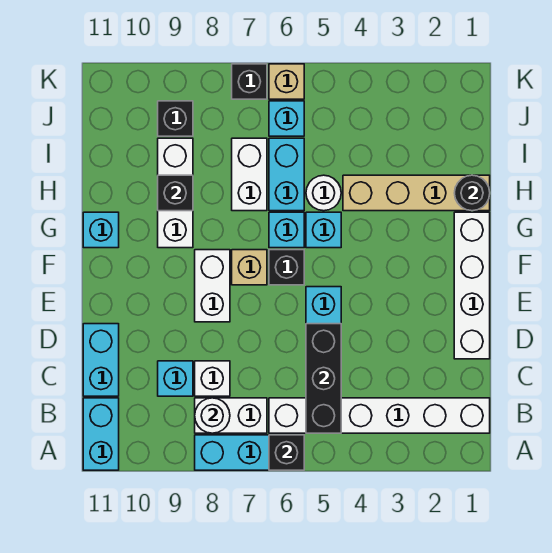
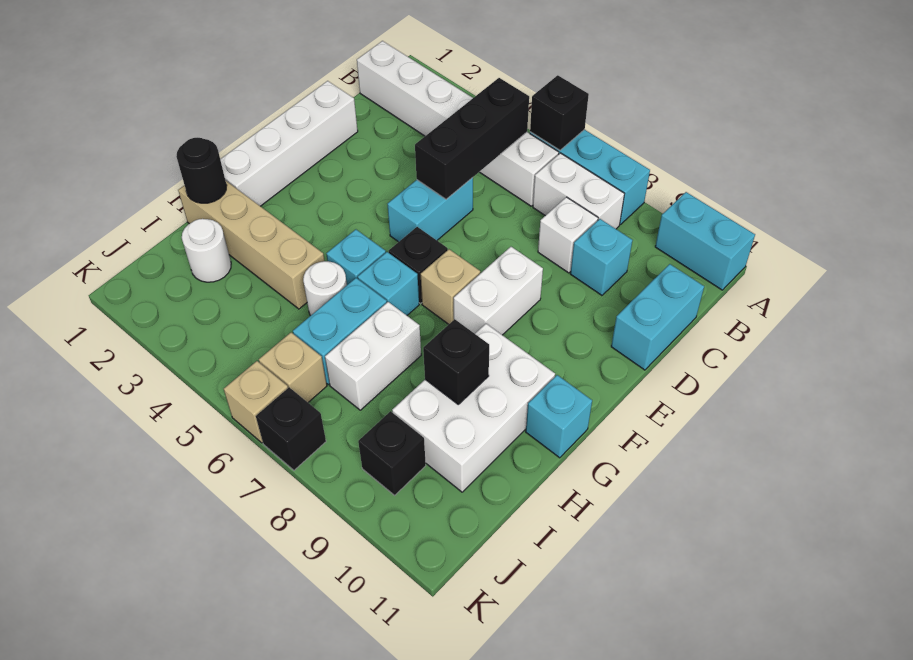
cyan brick A11:B11 level 1 -> cyan brick A10:A11 level 1
white round brick B8 level 2 -> white round brick I2 level 1
white brick G9:I9 level 1 -> white brick G9:I10 level 1
cyan brick J6 level 1 -> tan brick J6 level 1

